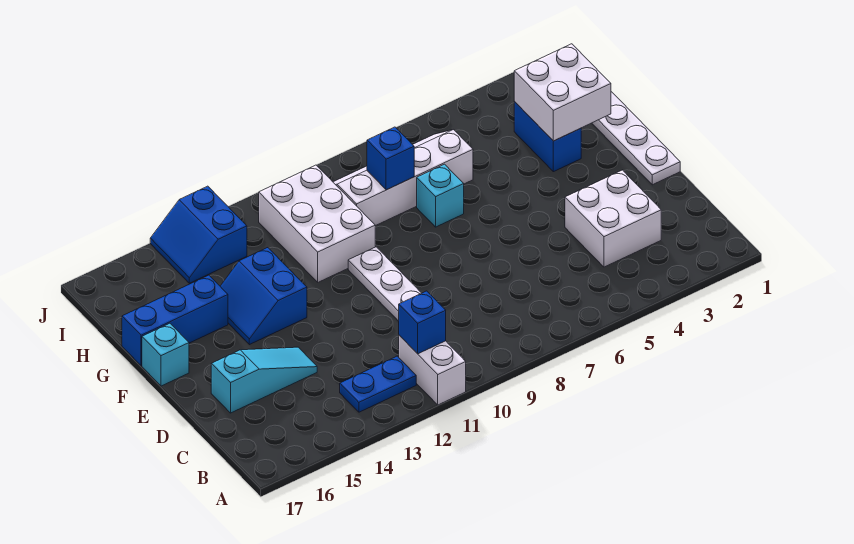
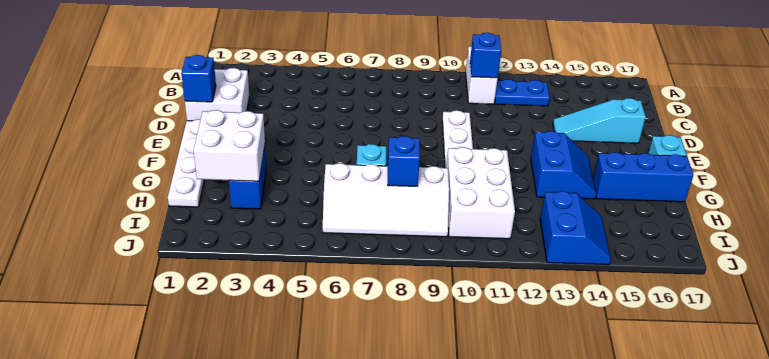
white brick C3:D4 level 1 -> white brick C1:D2 level 1
none -> blue brick D1 level 2

